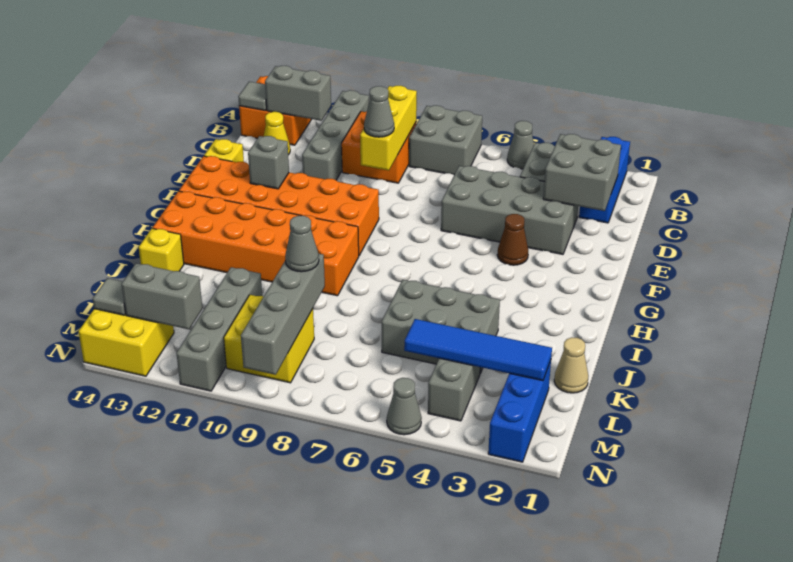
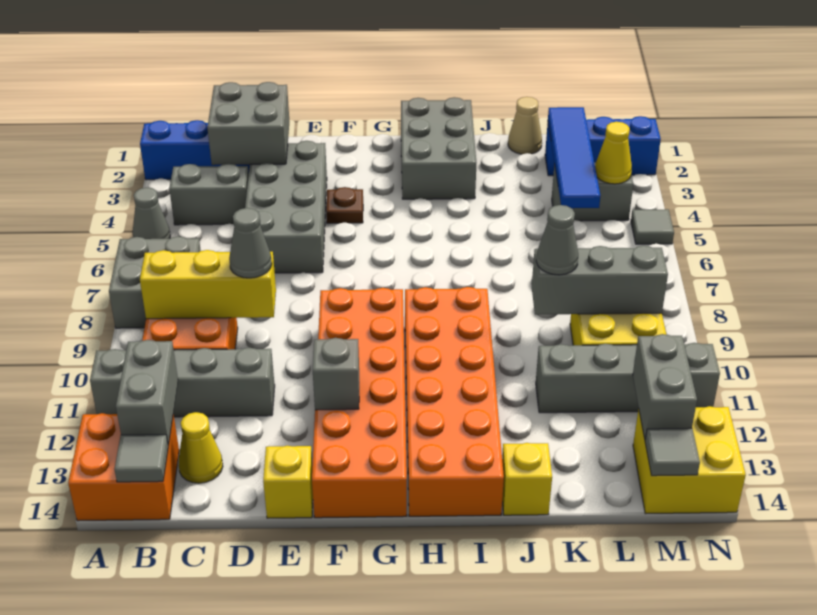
brown cone F4 level 1 -> brown plate F4 level 1
grey brick J4:K6 level 1 -> grey brick H1:I3 level 1
grey brick K9:N9 level 2 -> grey brick K9:M9 level 2
none -> yellow cone M4 level 2
grey cone N5 level 1 -> grey tile N5 level 1

